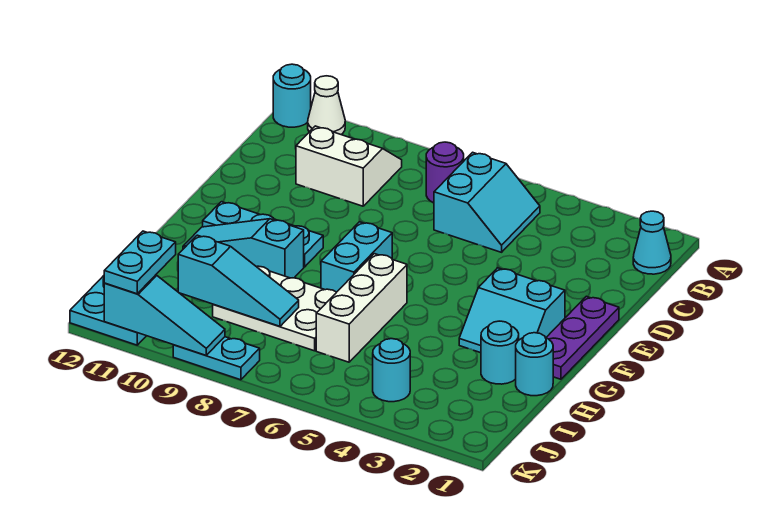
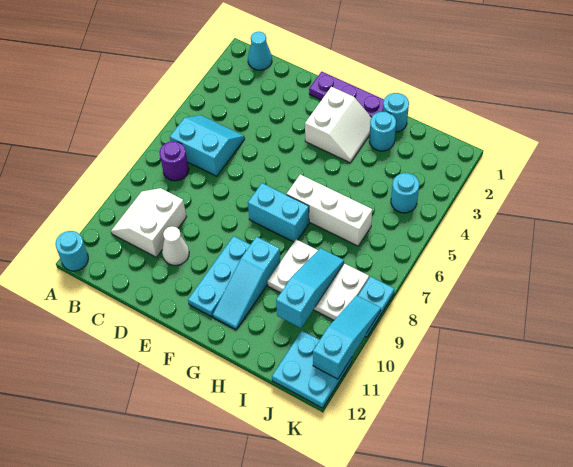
white cone A11 level 1 -> white cone D10 level 1
cyan slope F2:G3 level 1 top F -> white slope F2:G3 level 1 top F
white plate H7:I9 level 1 -> white plate H8:J9 level 1
cyan plate J11:K11 level 3 -> none

